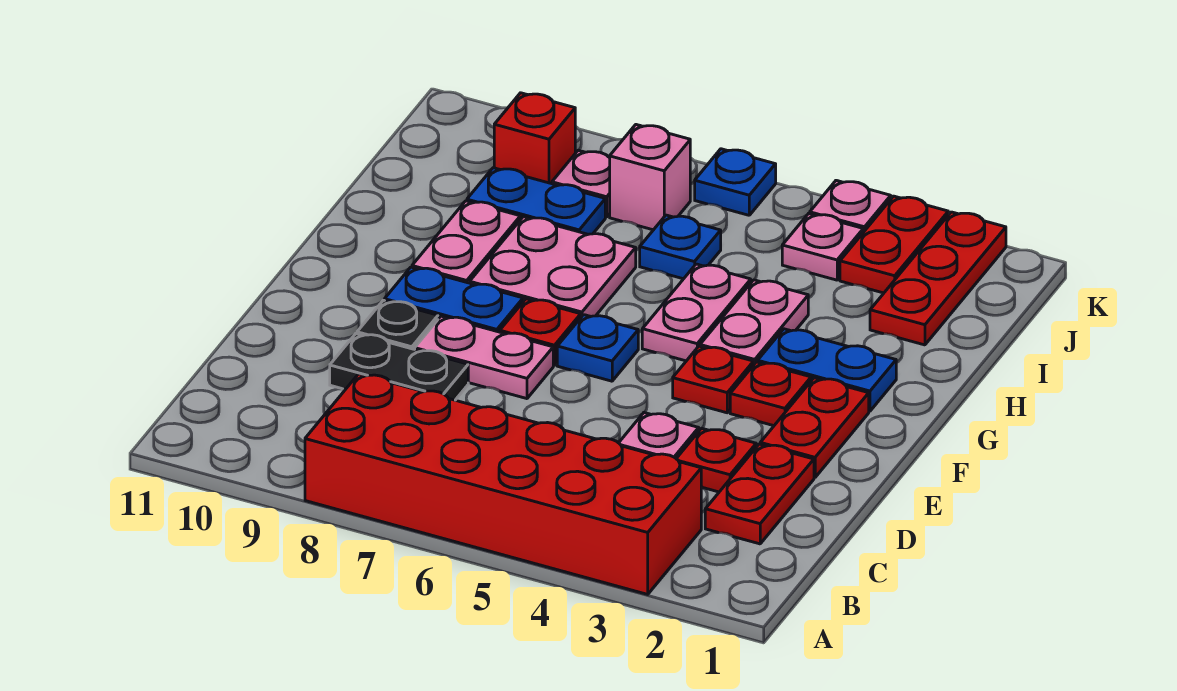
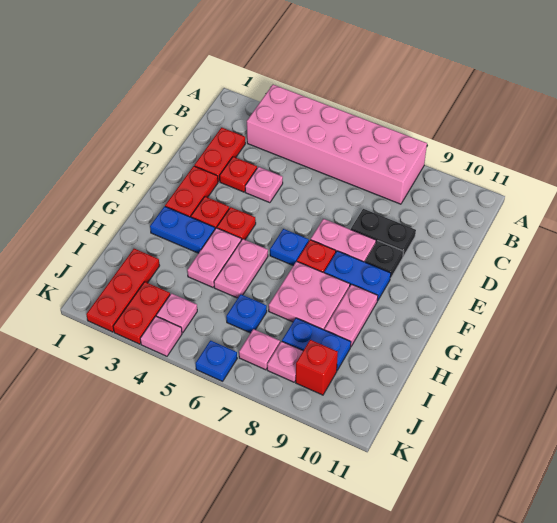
red brick A3:B8 level 1 -> pink brick A3:B8 level 1
pink brick J7 level 1 -> pink plate J7 level 1

